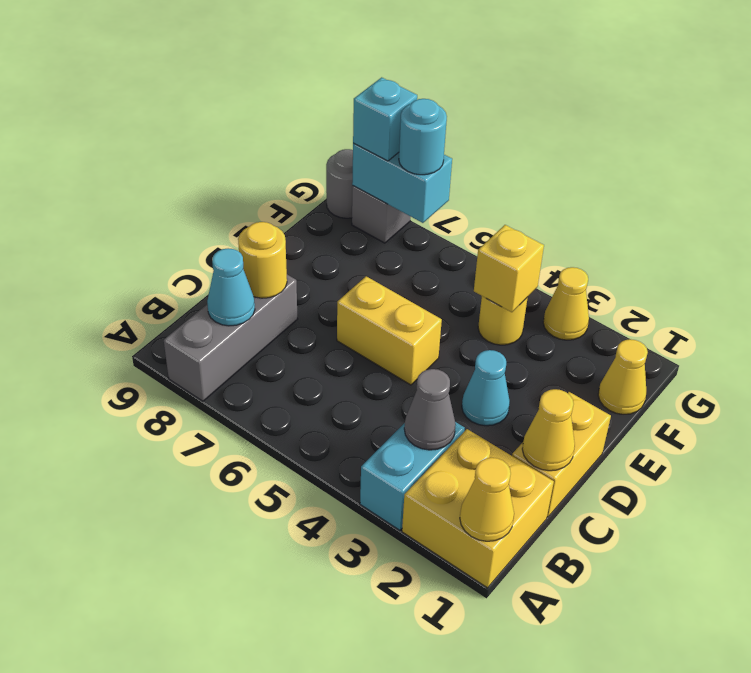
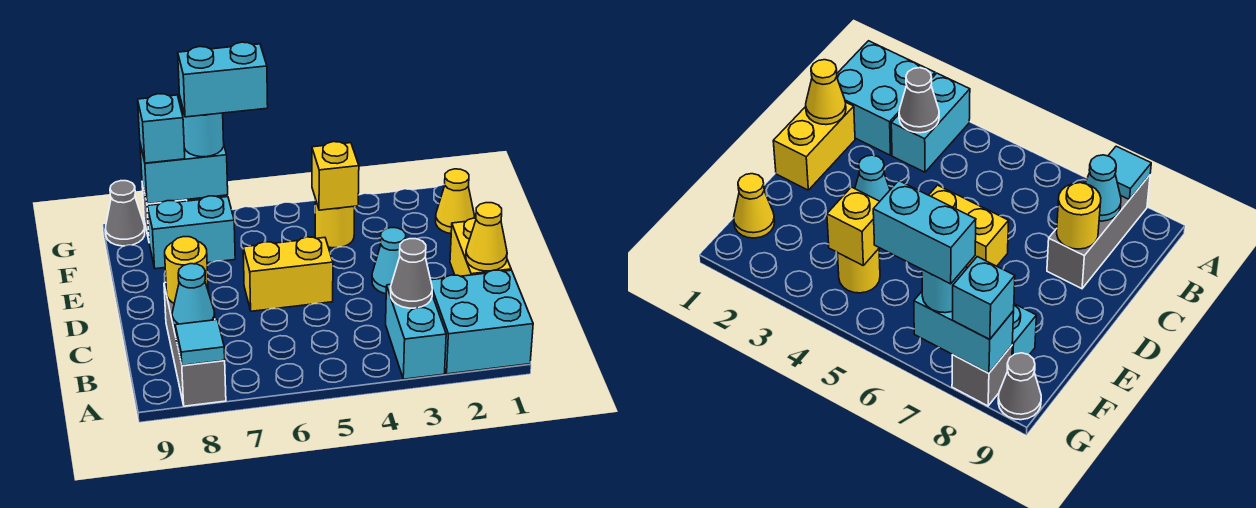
yellow brick A1:B2 level 1 -> cyan brick A1:B2 level 1
yellow cone A1 level 2 -> none
none -> cyan tile A8 level 2
none -> cyan brick F7:F8 level 1
yellow cone G3 level 1 -> none
none -> cyan brick G6:G7 level 4
grey round brick G9 level 1 -> grey cone G9 level 1

